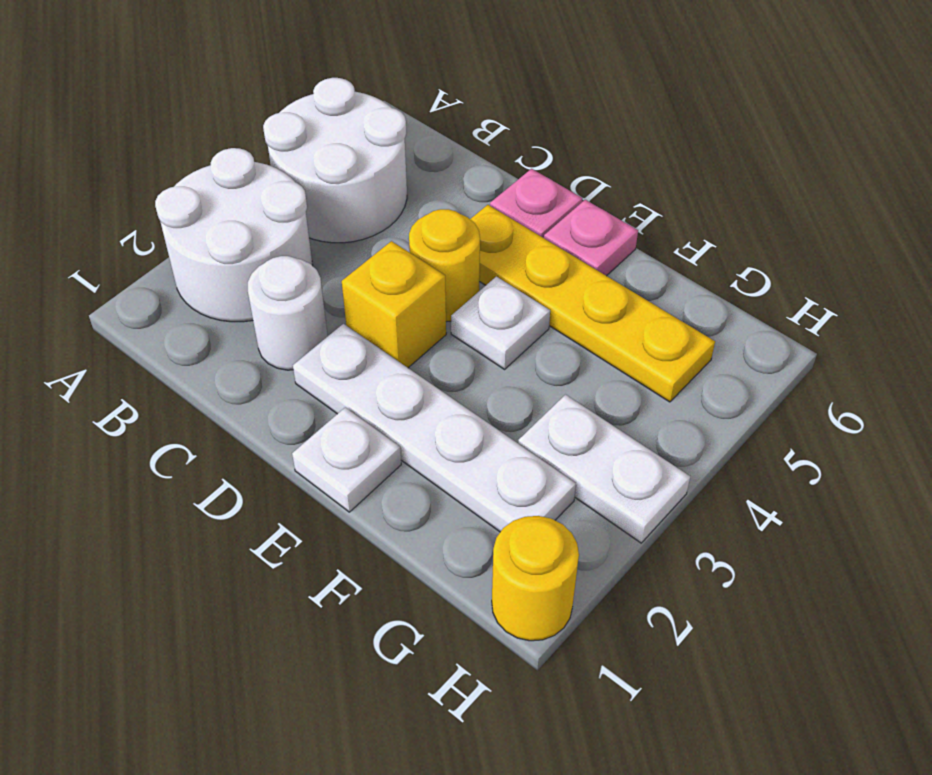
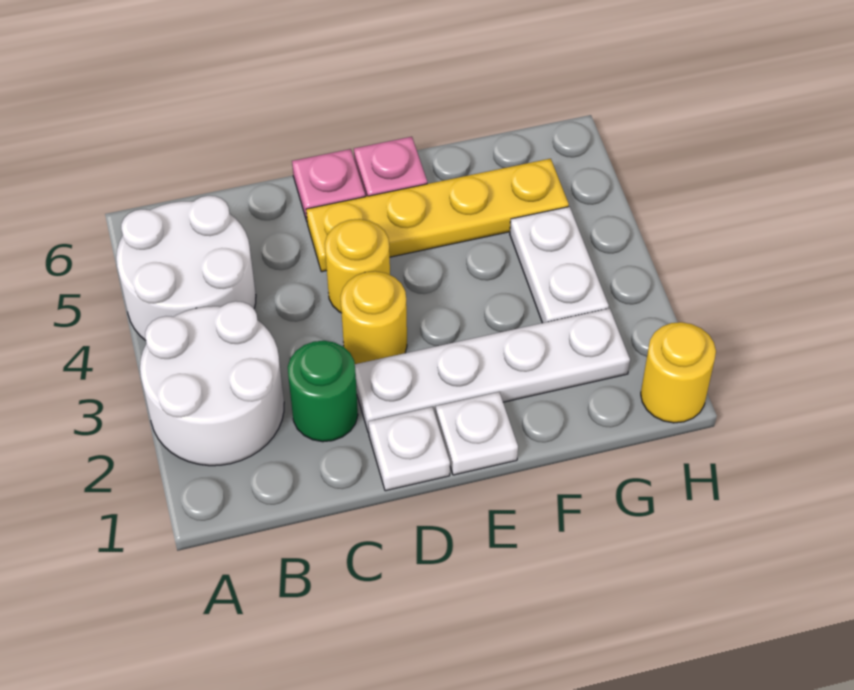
white round brick C2 level 1 -> green round brick C2 level 1
yellow brick D3 level 1 -> yellow round brick D3 level 1
white plate E4 level 1 -> white plate D1 level 1
white plate G3:H3 level 1 -> white plate G3:G4 level 1

